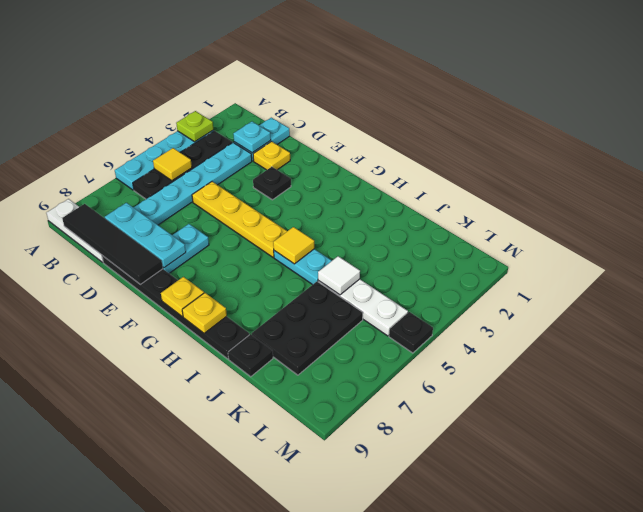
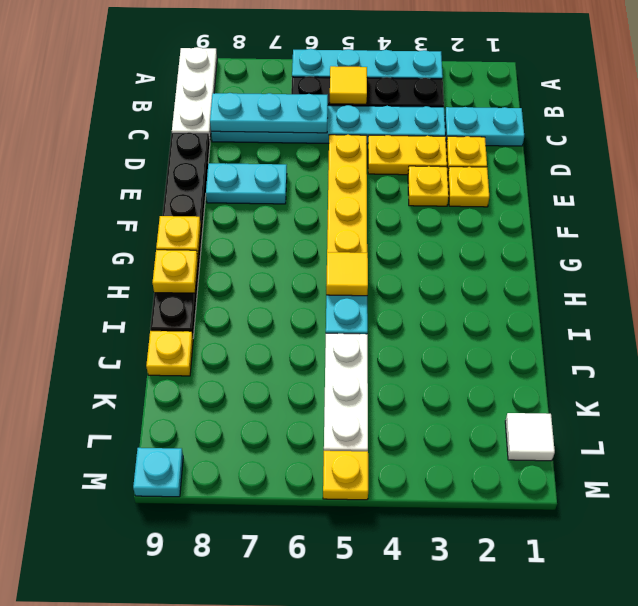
lime plate A3 level 2 -> none
black tile B9:E9 level 2 -> none
cyan plate C2 level 2 -> cyan plate M9 level 1
cyan plate C8:E8 level 2 -> cyan plate C6:C8 level 2
none -> yellow plate D3:D4 level 1
none -> yellow plate E2 level 1
black plate E3 level 1 -> yellow plate E3 level 1
white tile J5 level 2 -> white tile L1 level 1
black plate J6:K8 level 1 -> none
black plate J9 level 1 -> yellow plate J9 level 1
black plate M5 level 1 -> yellow plate M5 level 1

